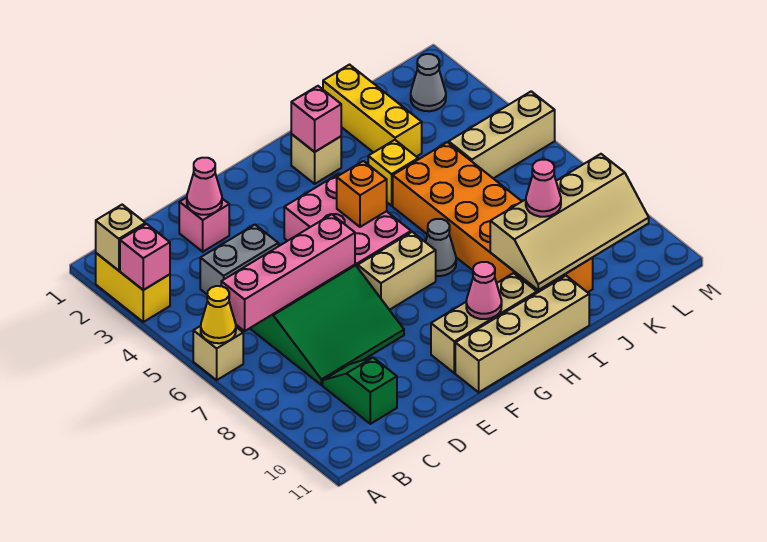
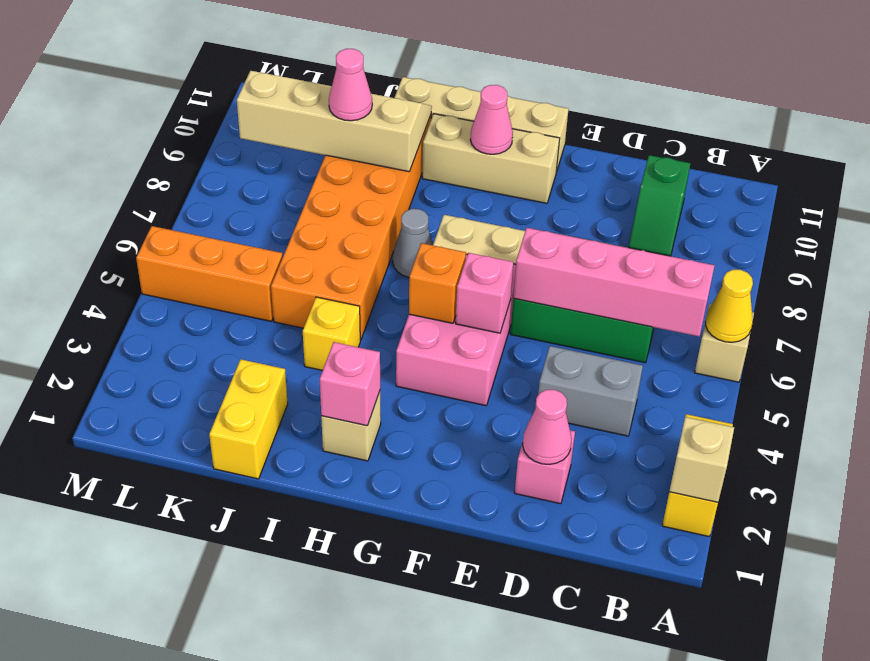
pink brick A3 level 2 -> pink brick F5 level 2
yellow brick J1:J3 level 1 -> yellow brick J1:J2 level 1
tan brick K5:M5 level 1 -> orange brick K5:M5 level 1
grey cone L2 level 1 -> none

